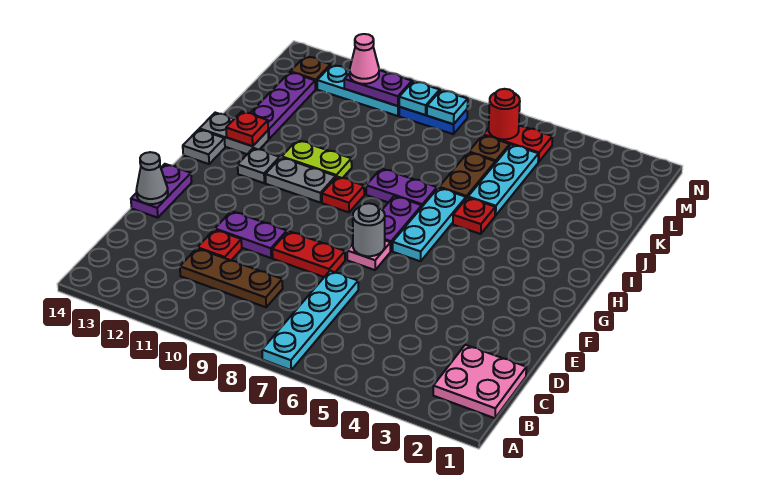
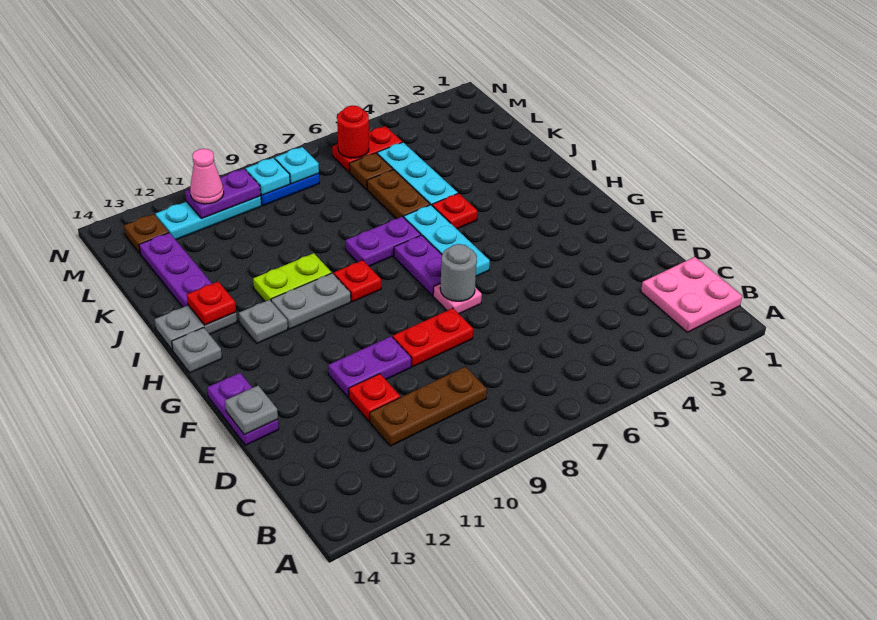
cyan plate A7:D7 level 1 -> none
grey cone E14 level 2 -> grey plate E14 level 2

